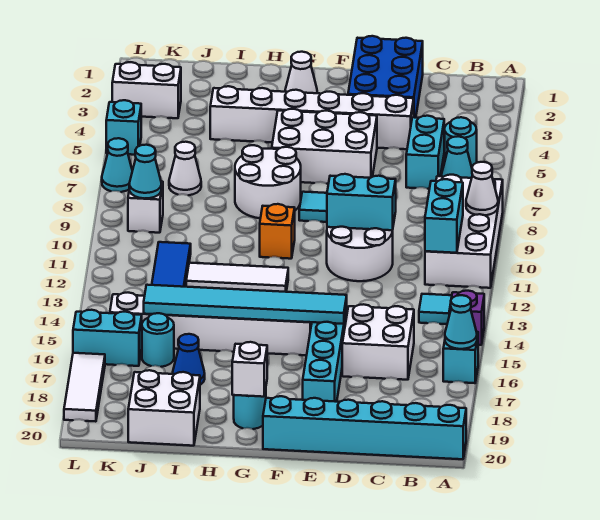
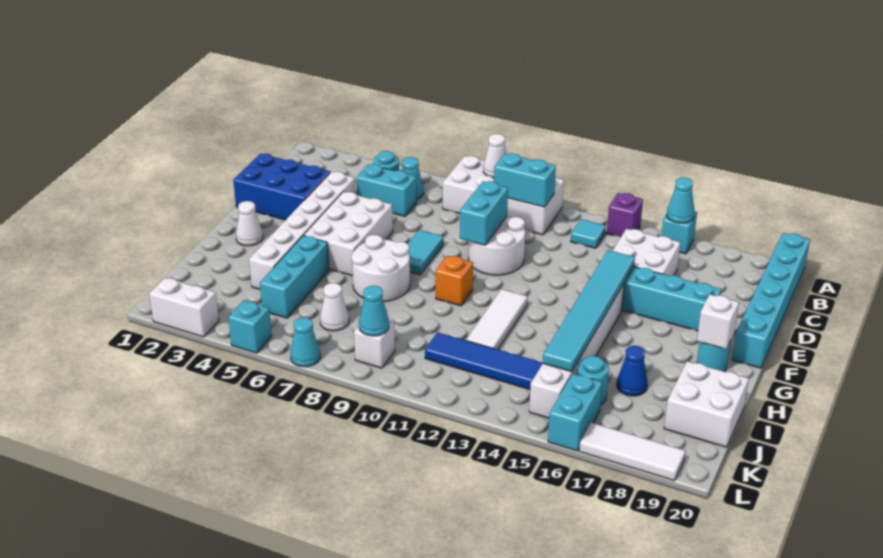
none -> cyan brick H5:J5 level 1
white brick K3:L3 level 1 -> white brick L2:L3 level 1

